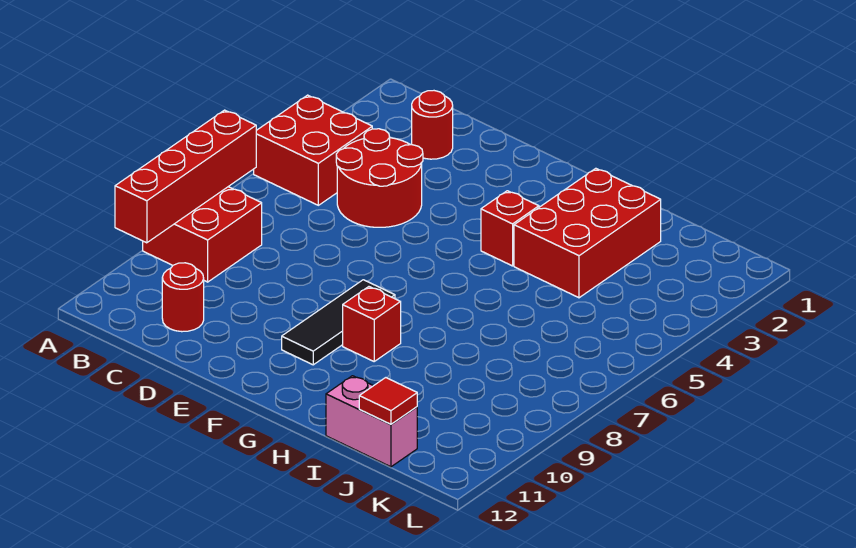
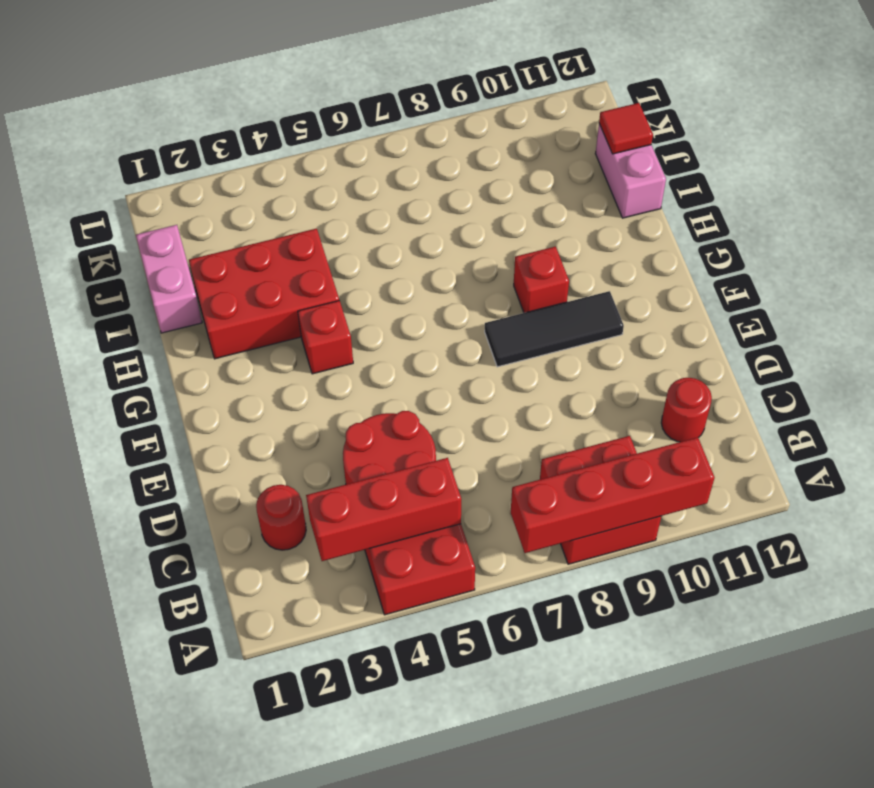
none -> red brick B3:B5 level 2
none -> pink brick I1:J1 level 1

